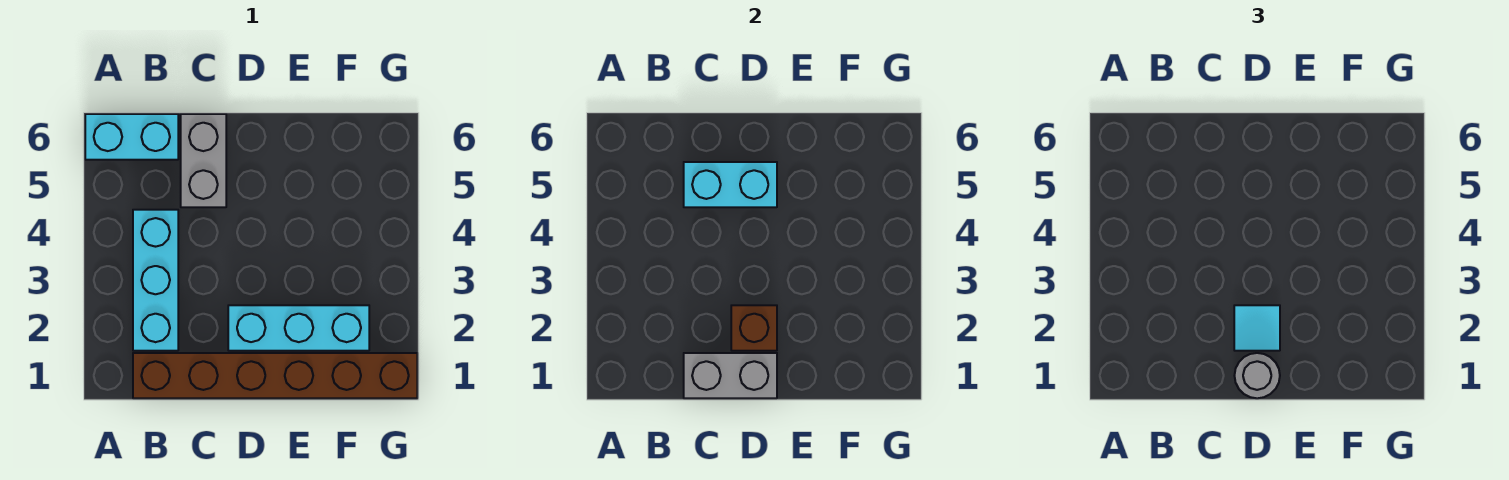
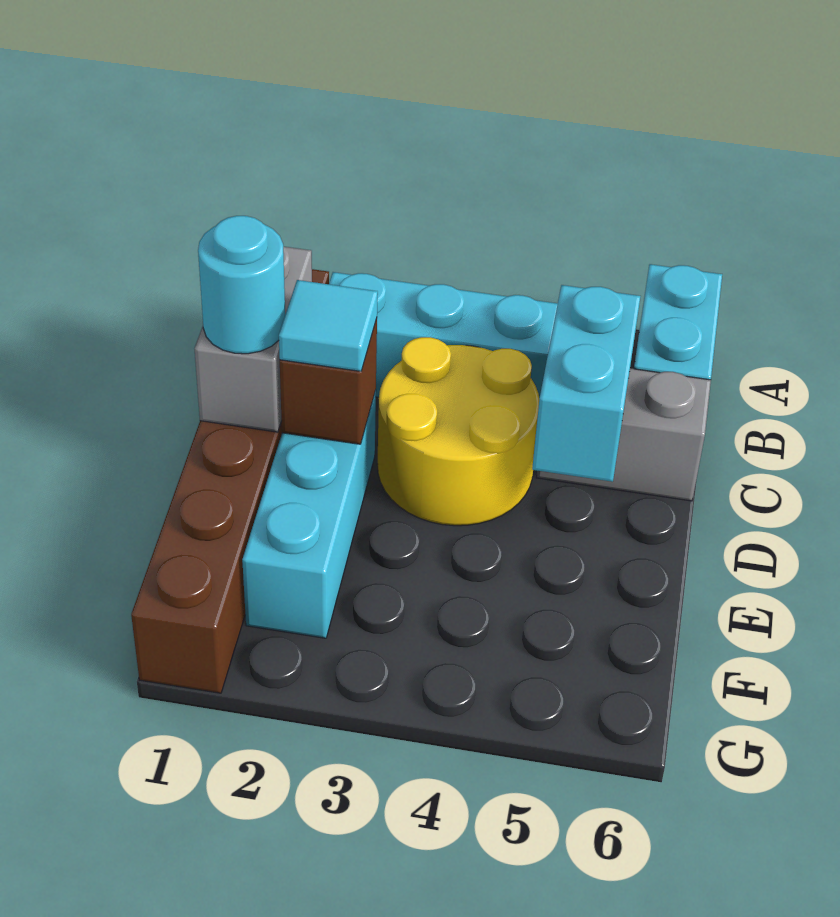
none -> yellow round brick C3:D4 level 1
grey round brick D1 level 3 -> cyan round brick D1 level 3

